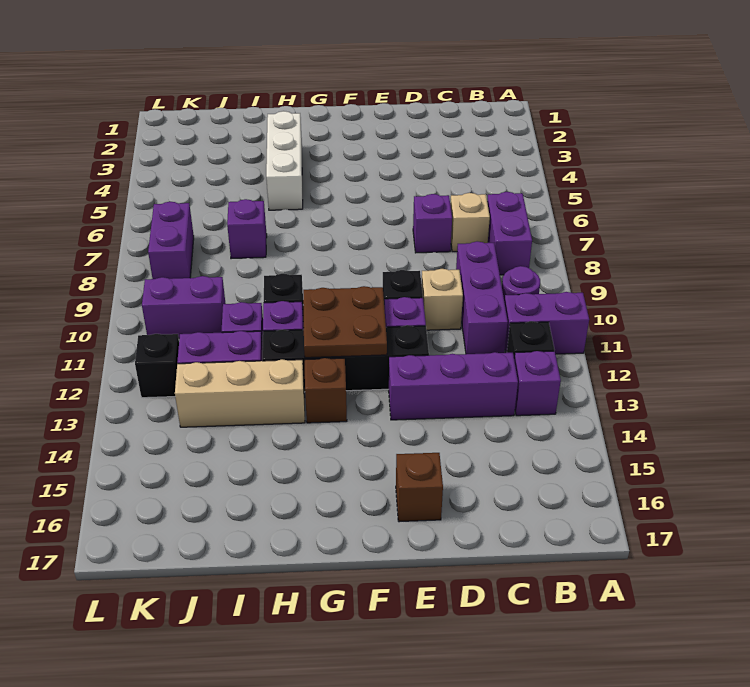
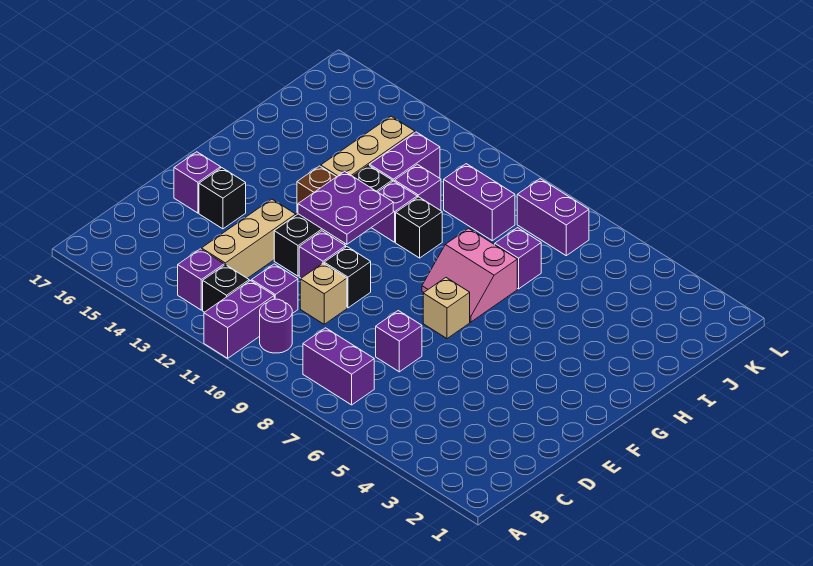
tan brick C7 level 1 -> tan brick F7 level 1
purple brick C9:C11 level 1 -> purple brick C11 level 1
purple brick C13:E13 level 1 -> tan brick C13:E13 level 1
brown brick E16 level 1 -> purple brick E16 level 1
brown plate F11:G12 level 2 -> purple plate F11:G12 level 2
none -> pink slope G7:H8 level 1 top H
white brick H3:H5 level 1 -> none
purple brick J10:K10 level 1 -> purple brick J9:J10 level 1
black brick K12 level 1 -> black brick E15 level 1

